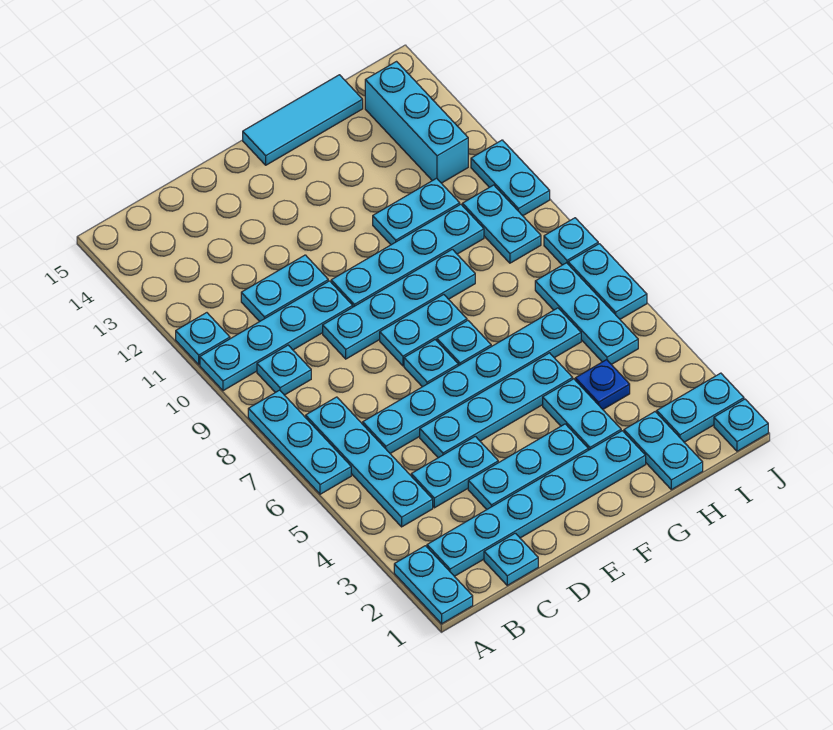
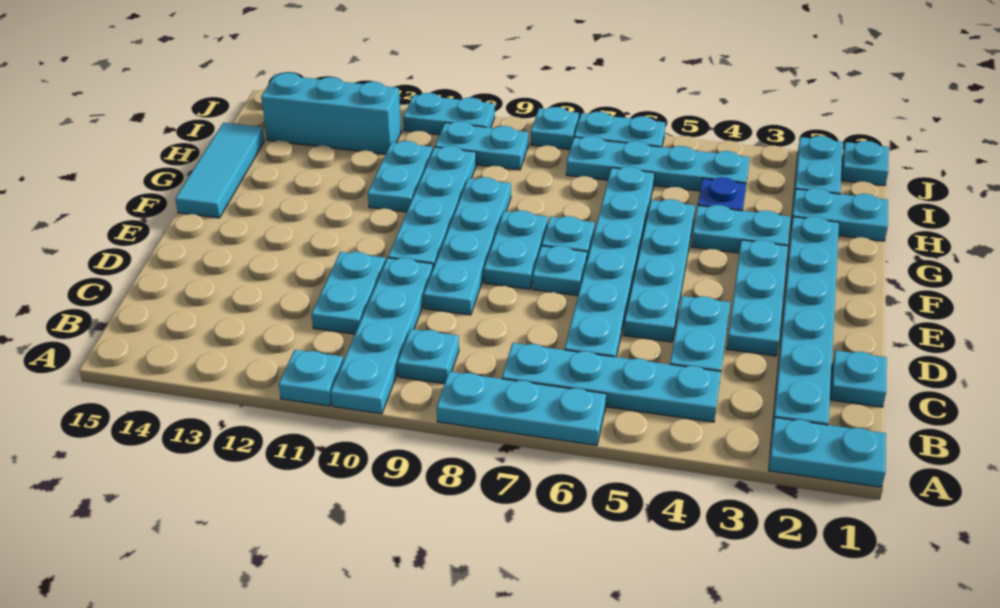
cyan plate I5:I7 level 1 -> cyan plate I4:I7 level 1

